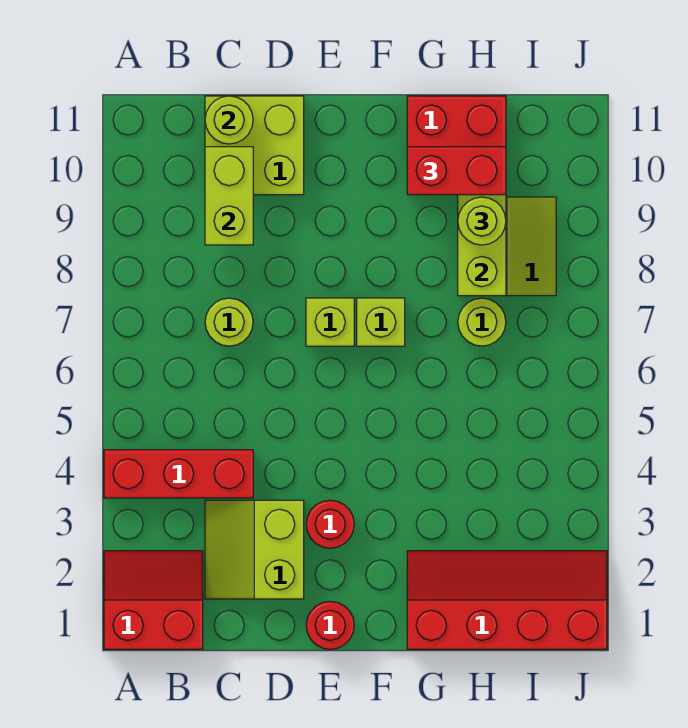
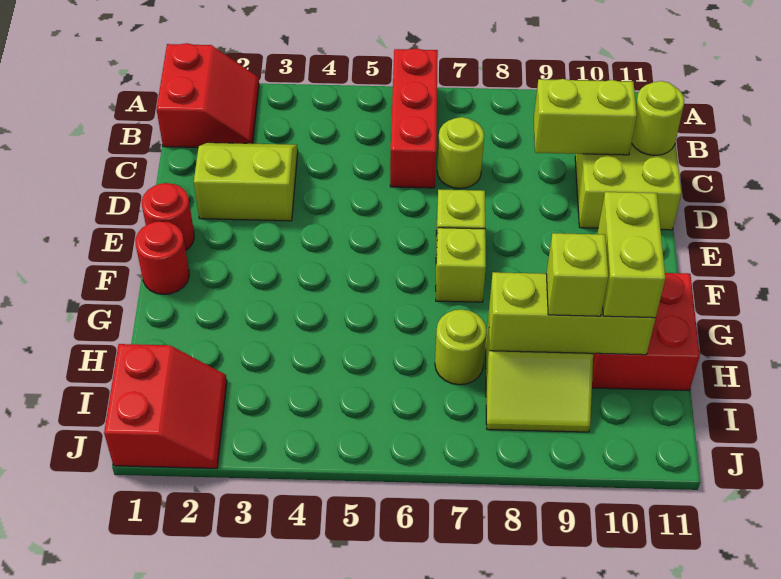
red brick A4:C4 level 1 -> red brick A6:C6 level 1
red round brick E3 level 1 -> red round brick F1 level 1
red slope G1:J2 level 1 top 1 -> red slope I1:J2 level 1 top 1
red brick G10:H10 level 3 -> lime brick G10:H10 level 3
lime round brick H9 level 3 -> lime brick H9 level 3

